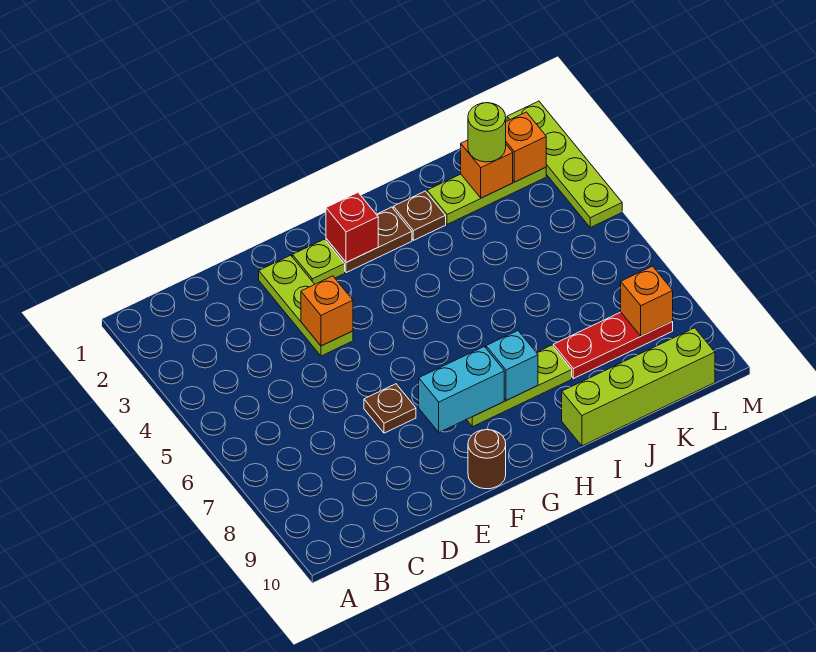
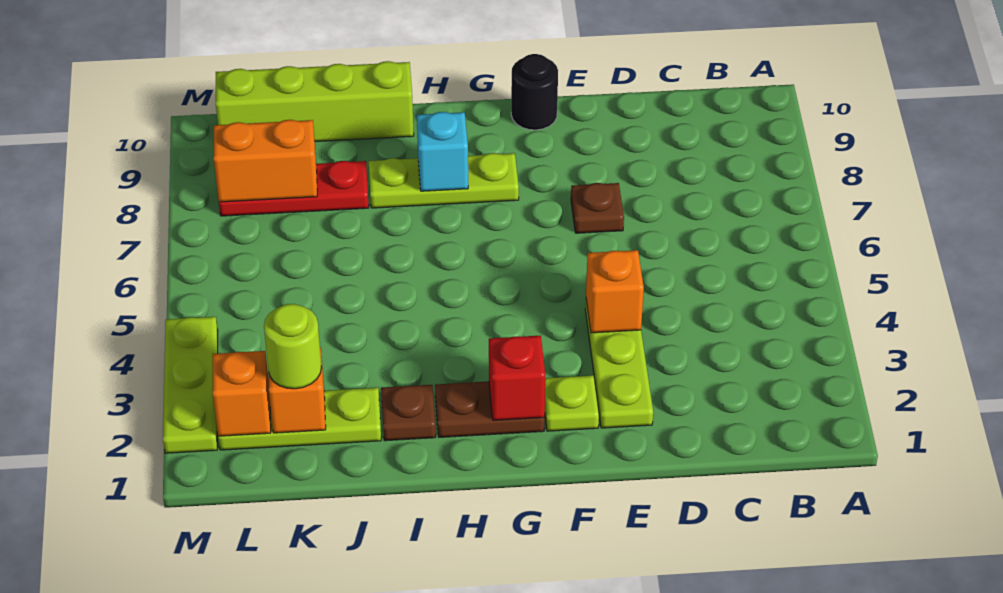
cyan brick F8:G8 level 2 -> none
brown round brick F10 level 1 -> black round brick F10 level 1
orange brick L8 level 2 -> orange brick K8:L8 level 2
lime plate M1:M4 level 1 -> lime plate M2:M4 level 1

